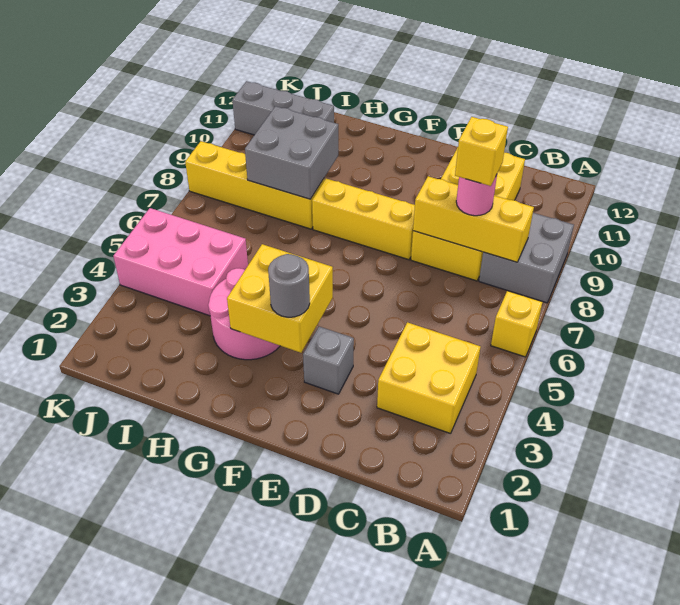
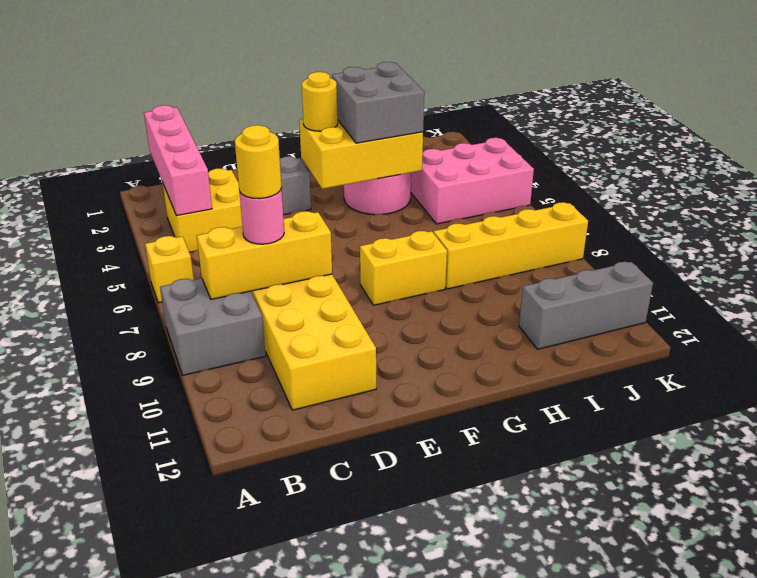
none -> pink brick B1:B4 level 2
yellow brick C8 level 4 -> yellow round brick C8 level 4
yellow brick E8:G8 level 1 -> yellow brick F8:G8 level 1
yellow brick F3:G4 level 2 -> yellow brick F3:H4 level 2
grey round brick F3 level 3 -> yellow round brick F3 level 3
grey brick H8:I9 level 2 -> grey brick G3:H4 level 3

